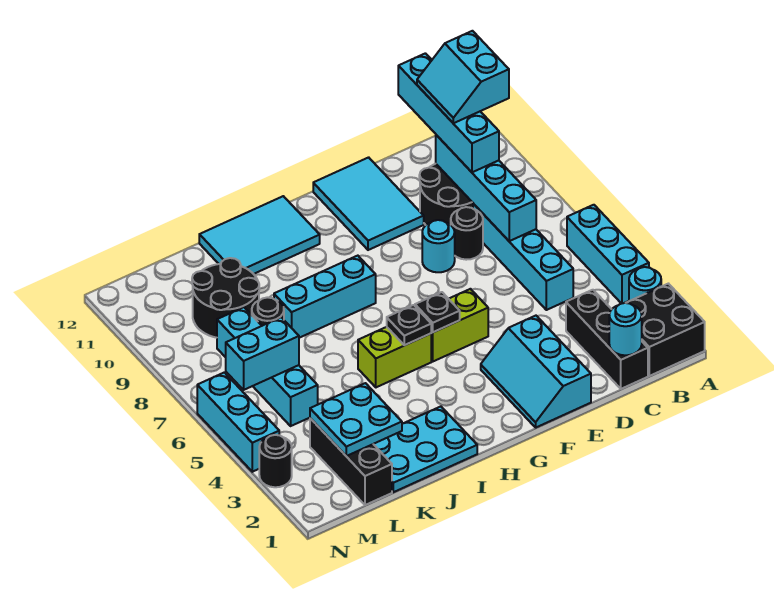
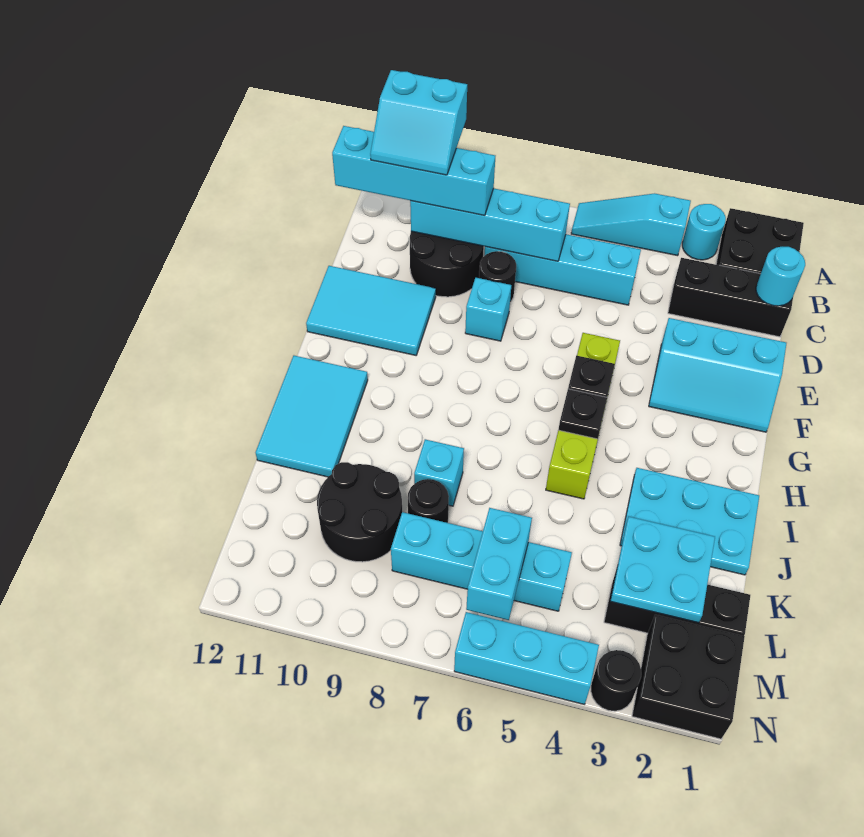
cyan brick A4:A6 level 1 -> cyan slope A4:A6 level 1 top 4
cyan round brick E8 level 1 -> cyan brick E8 level 1
cyan brick H8:J8 level 1 -> cyan brick J8 level 1
cyan plate I1:K2 level 1 -> cyan plate I1:J3 level 1
none -> black brick M1:N2 level 1

